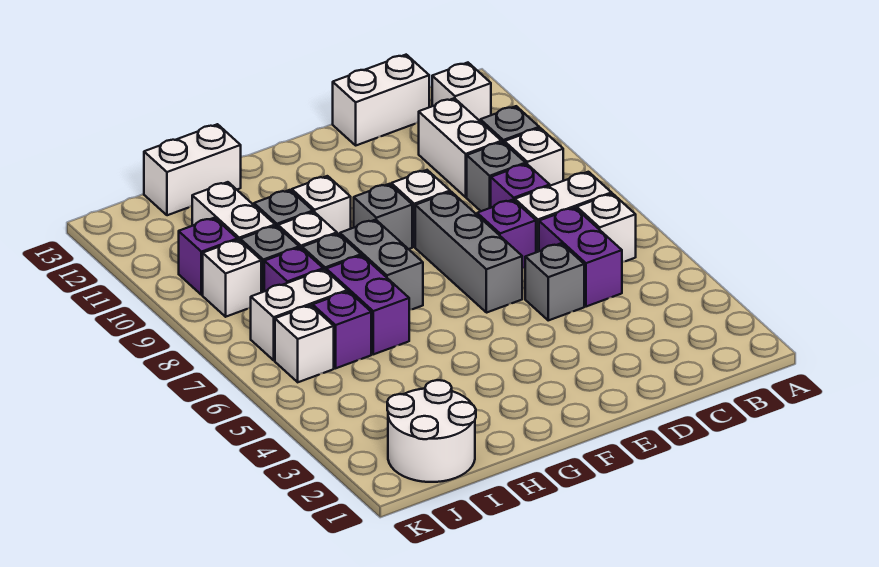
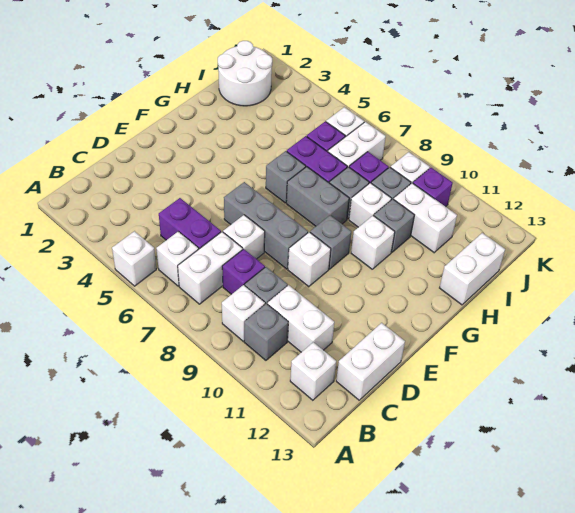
none -> white brick A5 level 1
grey brick D5 level 1 -> grey brick G6 level 1
purple brick D7 level 1 -> white brick D7 level 1

